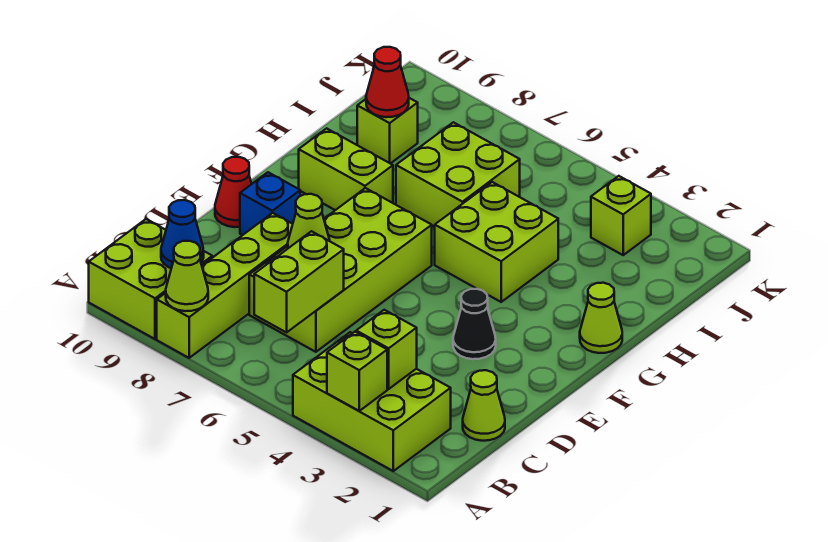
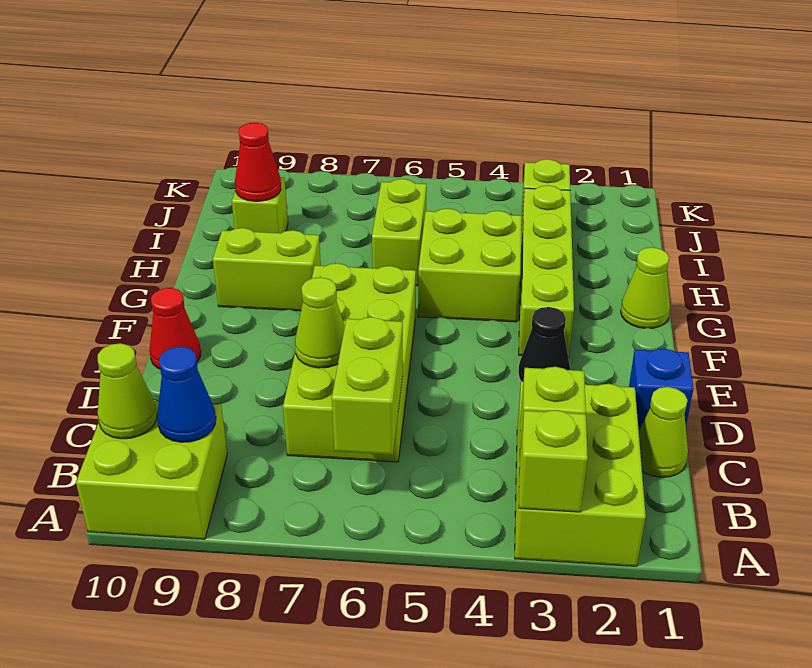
lime brick A2:B4 level 1 -> lime brick A2:C3 level 1
lime brick A8:D8 level 1 -> lime brick F3:I3 level 1
lime cone A8 level 2 -> lime cone B10 level 2
blue brick E9 level 1 -> blue brick D1 level 1
lime brick H6:I7 level 1 -> lime brick H6:I6 level 1

